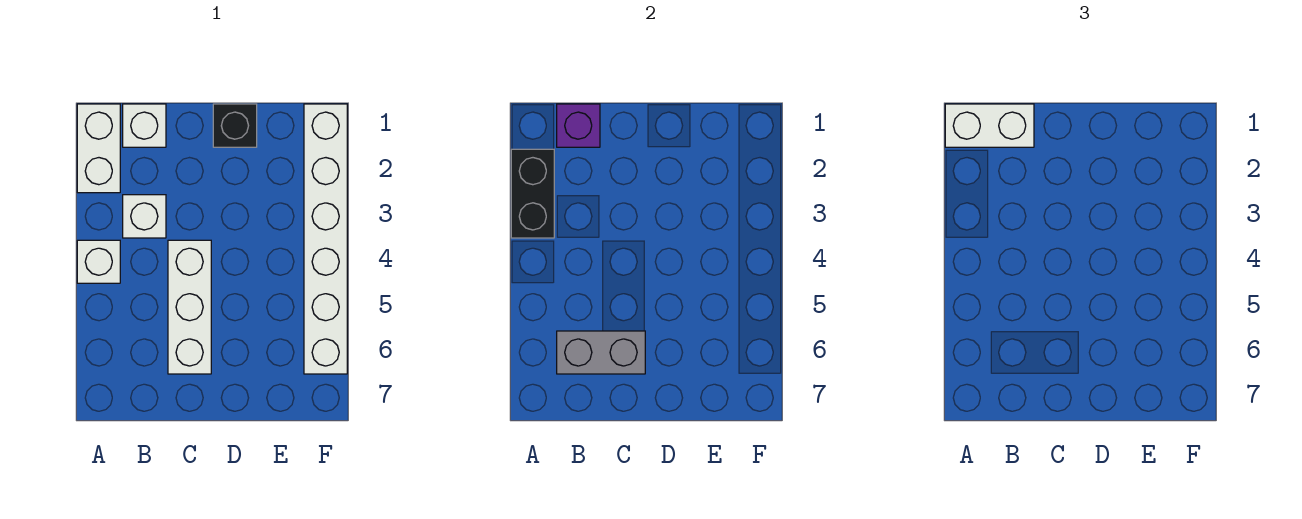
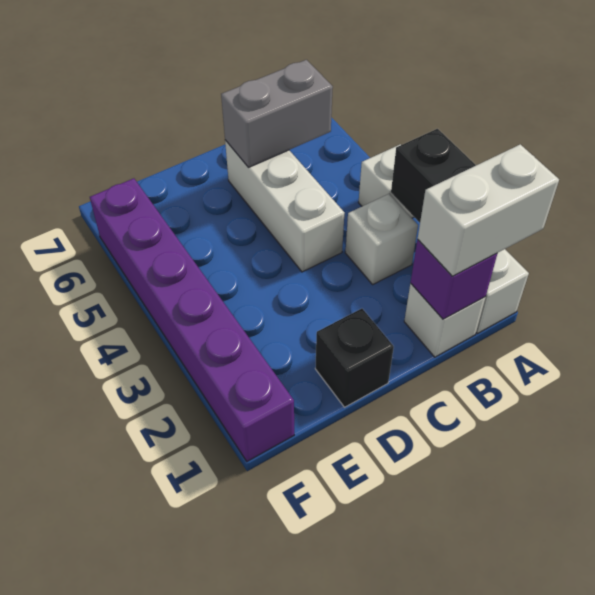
white brick F1:F6 level 1 -> purple brick F1:F6 level 1

